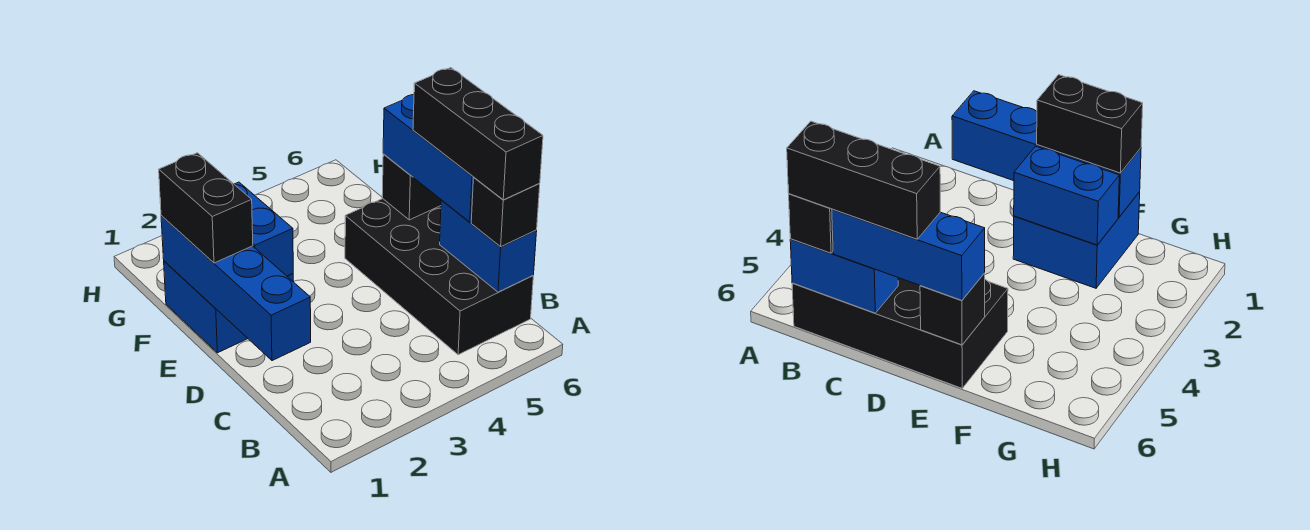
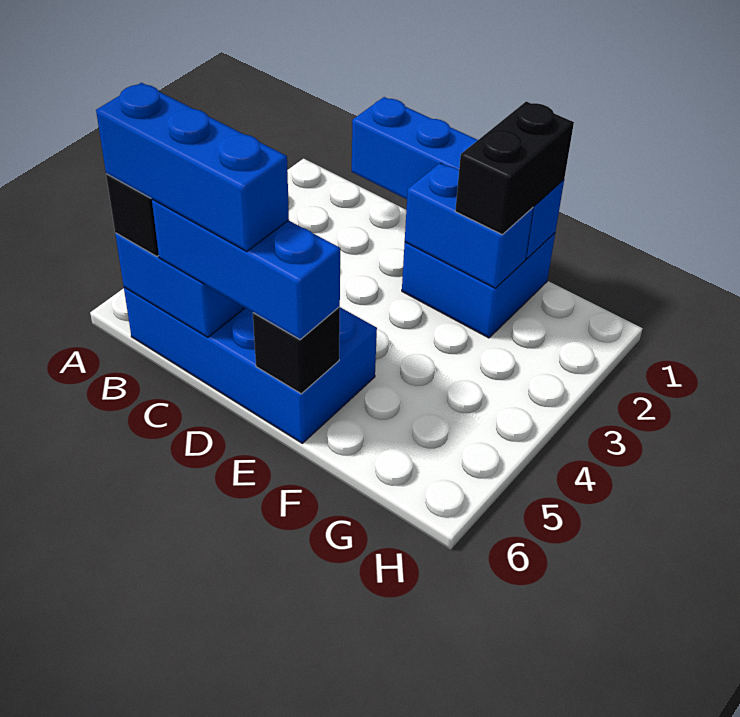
black brick B5:E6 level 1 -> blue brick B5:E6 level 1
black brick B6:D6 level 4 -> blue brick B6:D6 level 4
black brick E1:F1 level 3 -> black brick F1:F2 level 3

